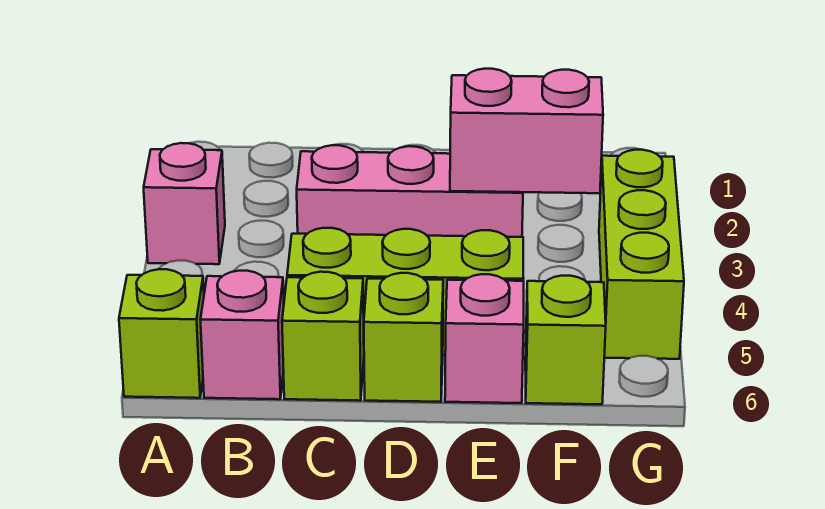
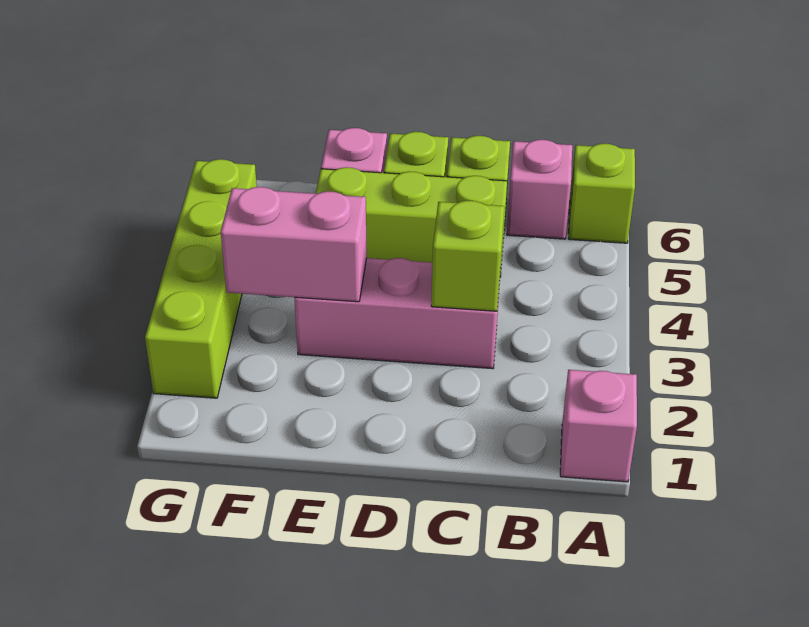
pink brick A3 level 1 -> pink brick A1 level 1
lime brick F6 level 1 -> lime brick C3 level 2
lime brick G3:G5 level 1 -> lime brick G2:G5 level 1

